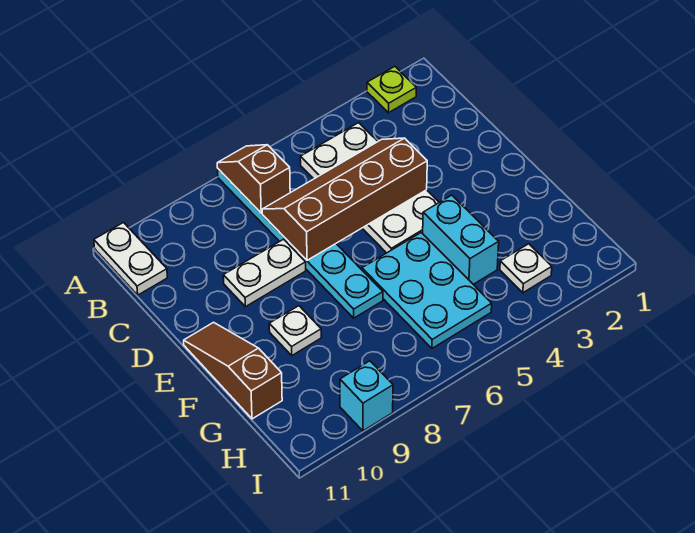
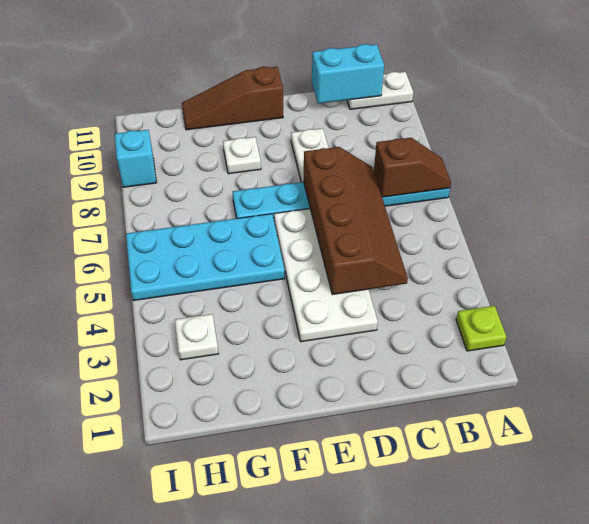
white plate B4:E5 level 1 -> white plate D3:E6 level 1
brown slope E11:G11 level 1 top G -> brown slope E11:G11 level 1 top E
cyan brick F4:G4 level 1 -> cyan brick B11:C11 level 2
cyan plate F5:H6 level 1 -> cyan plate F5:I6 level 1

